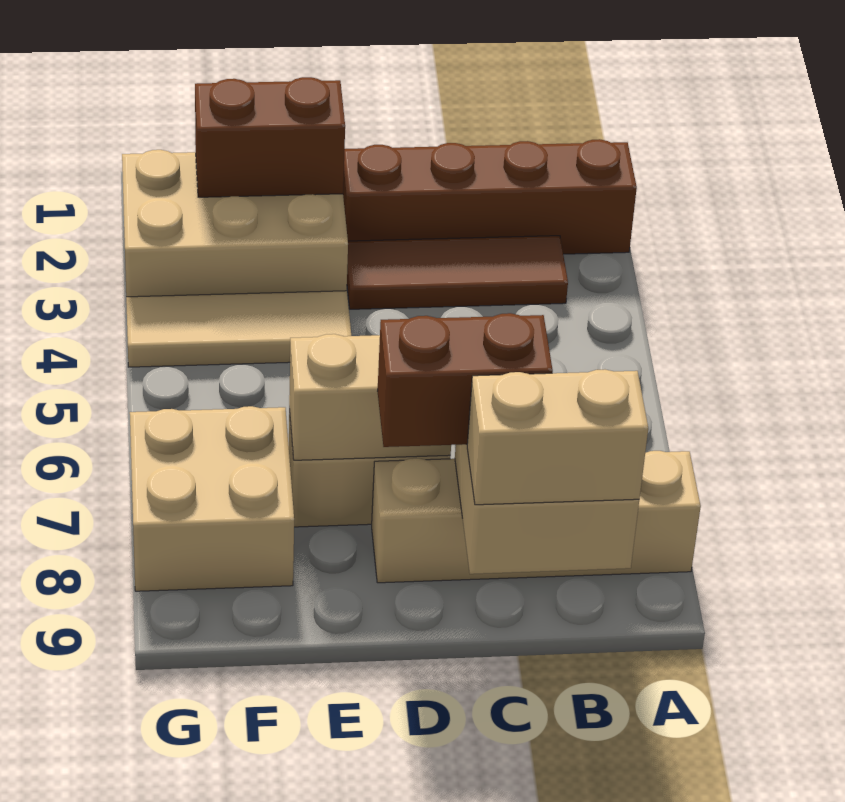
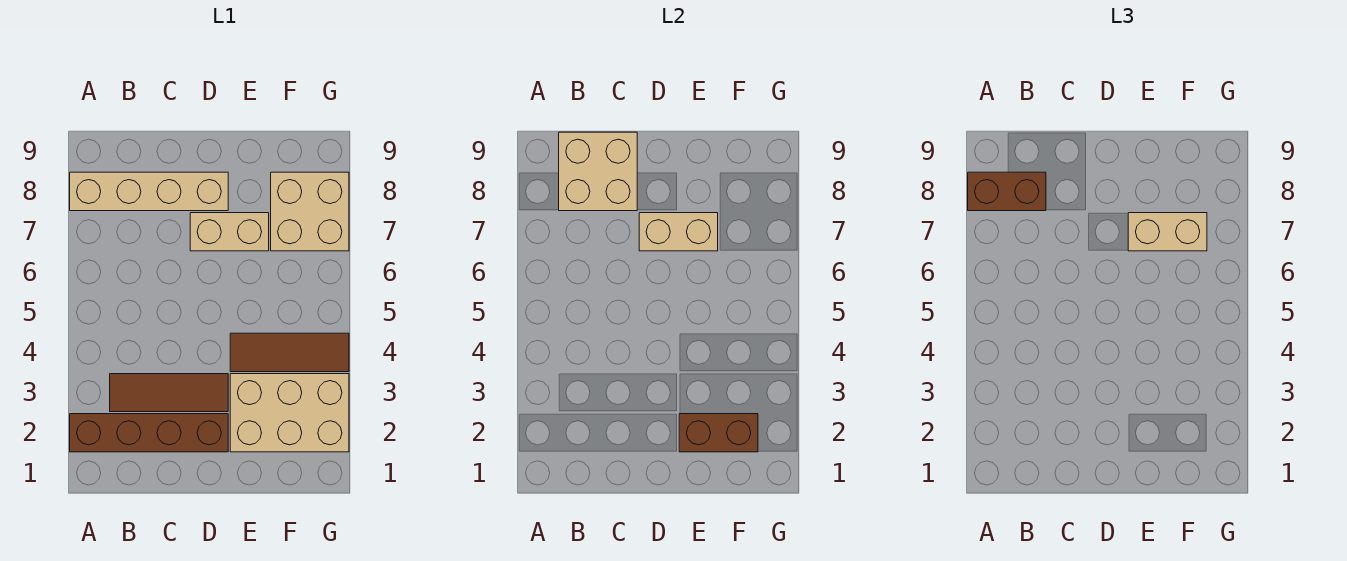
tan brick B9:C9 level 3 -> tan brick E7:F7 level 3
brown brick C8:D8 level 3 -> brown brick A8:B8 level 3
tan tile E4:G4 level 1 -> brown tile E4:G4 level 1

